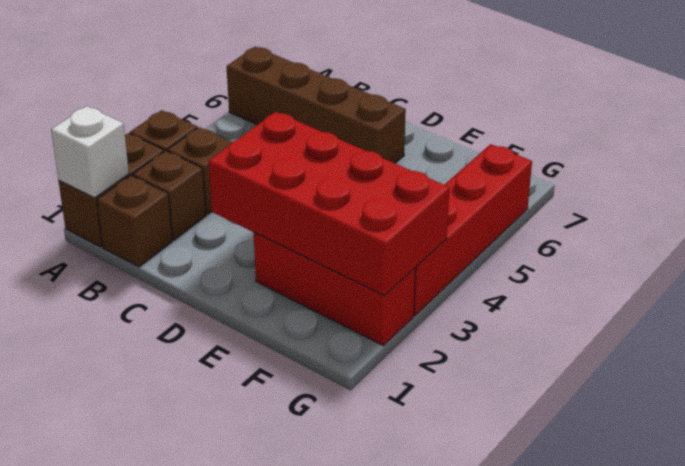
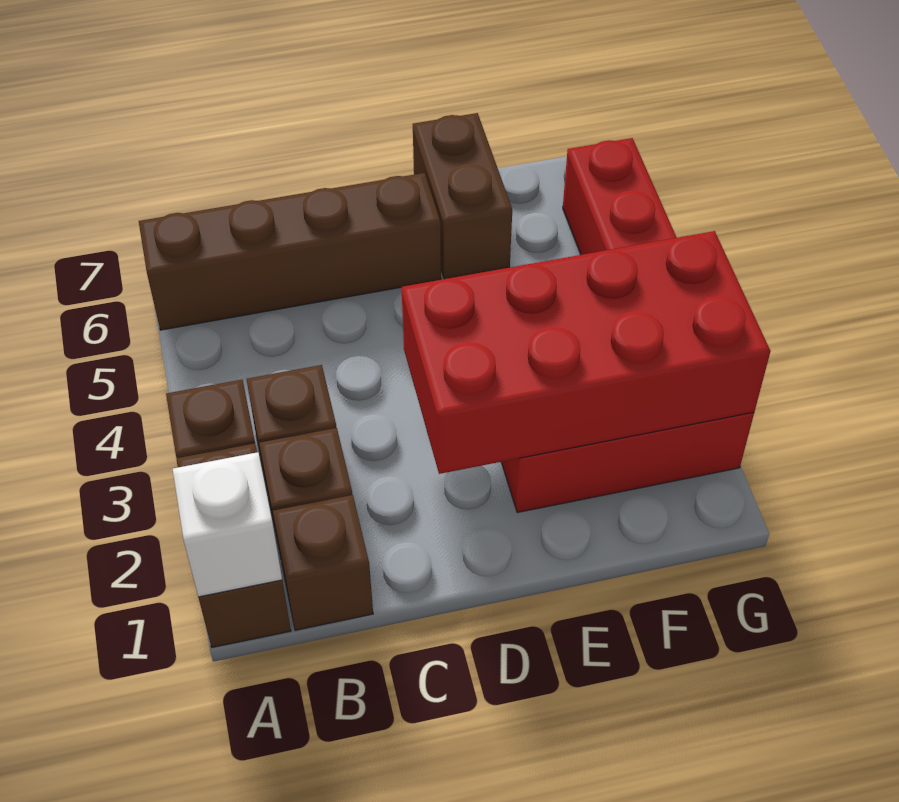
none -> brown brick E6:E7 level 1

